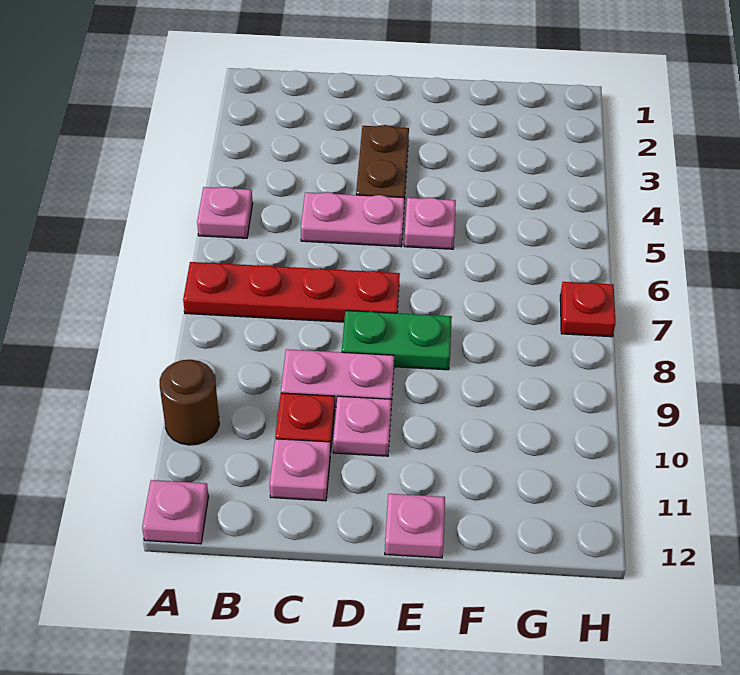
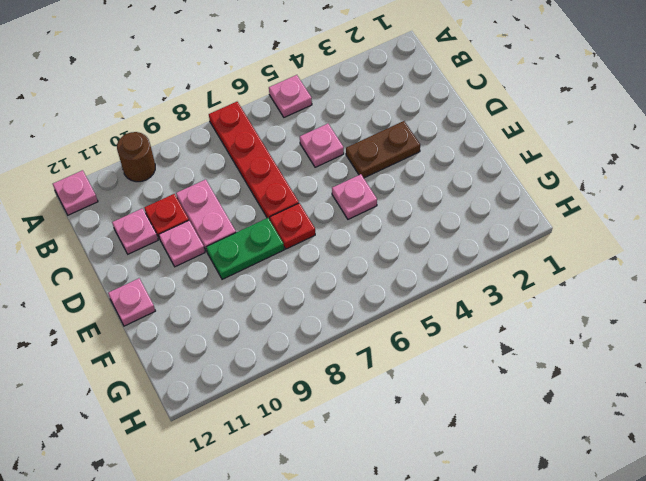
pink plate C5:D5 level 1 -> pink plate C5 level 1
green plate D8:E8 level 1 -> green plate E8:E9 level 1
red plate H7 level 1 -> red plate E7 level 1

